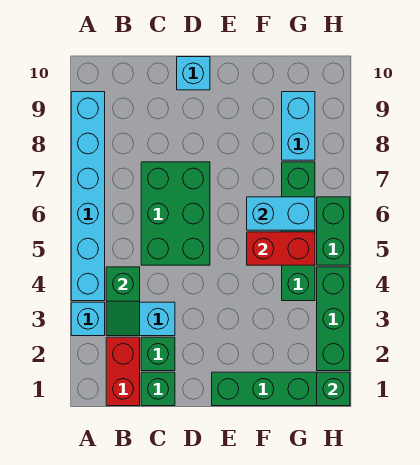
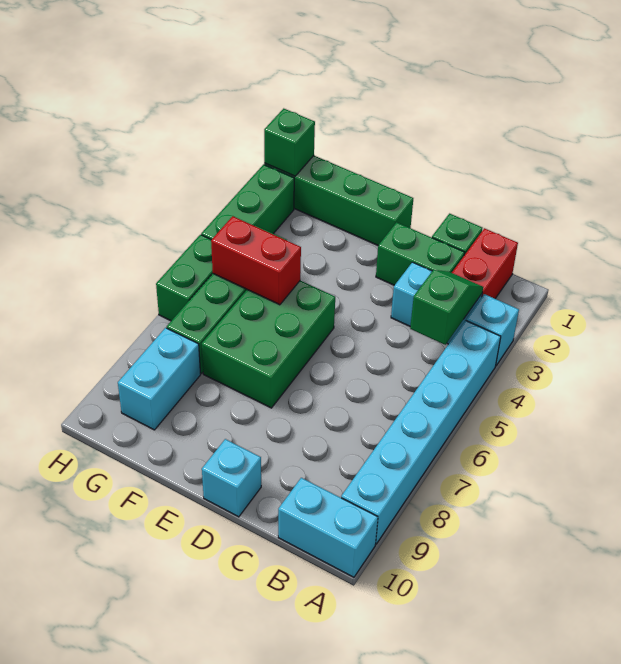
green brick C2 level 1 -> green brick C2:D2 level 1
green brick C5:D7 level 1 -> green brick E5:F7 level 1
cyan brick F6:G6 level 2 -> cyan brick A10:B10 level 1

